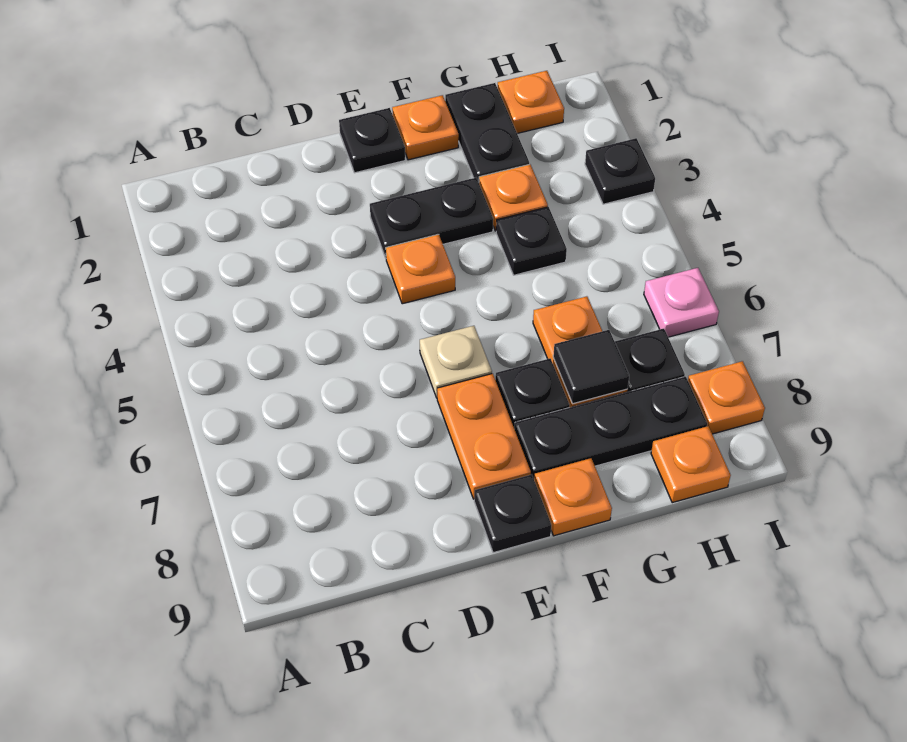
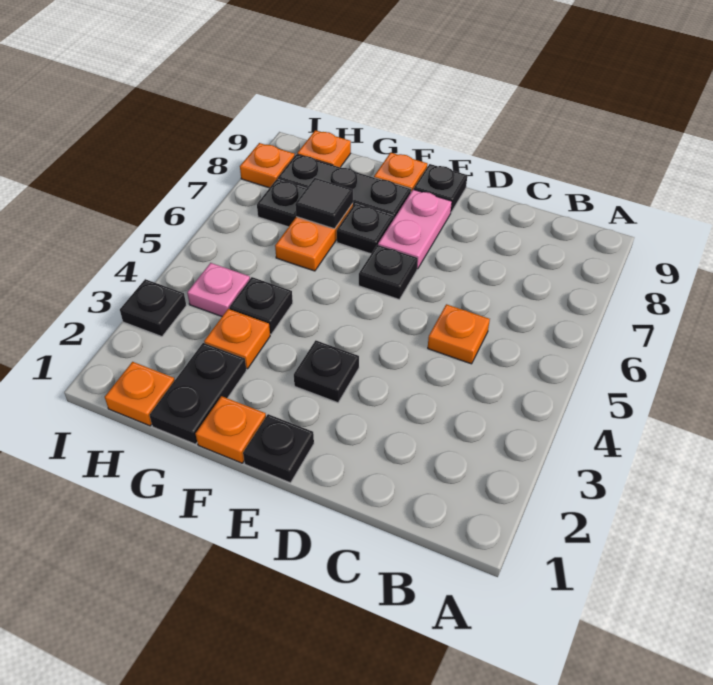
black plate E3:F3 level 1 -> black plate E3 level 1
orange plate E4 level 1 -> orange plate C5 level 1
tan plate E6 level 1 -> black plate E6 level 1
orange plate E7:E8 level 1 -> pink plate E7:E8 level 1
pink plate I6 level 1 -> pink plate H4 level 1

